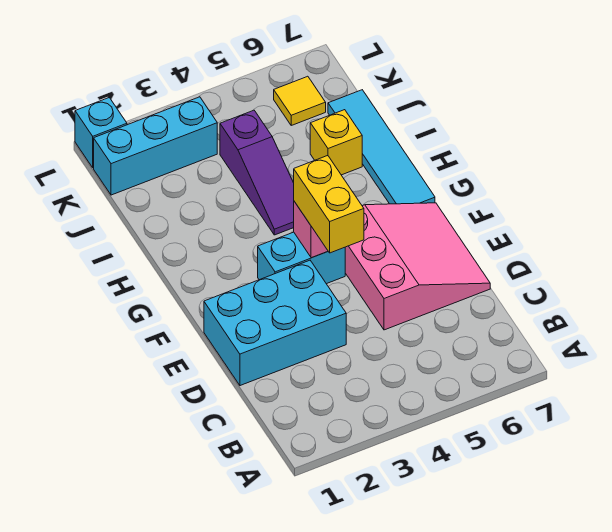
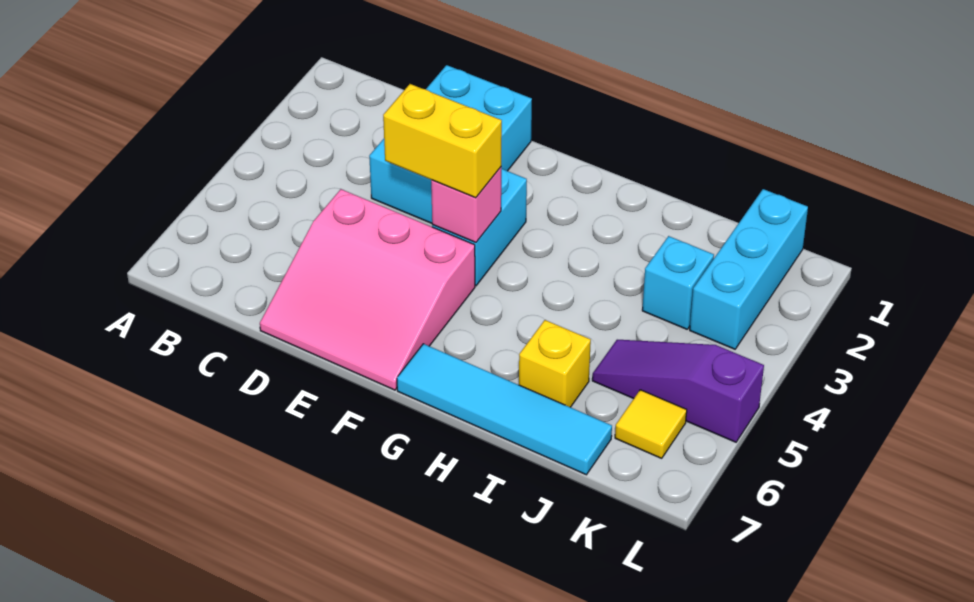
purple slope H4:J4 level 1 top J -> purple slope J5:L5 level 1 top L
cyan brick L1 level 1 -> cyan brick J3 level 1

